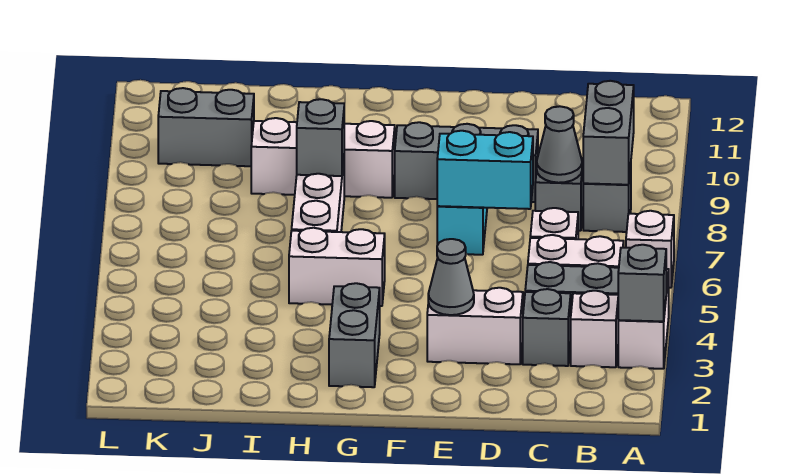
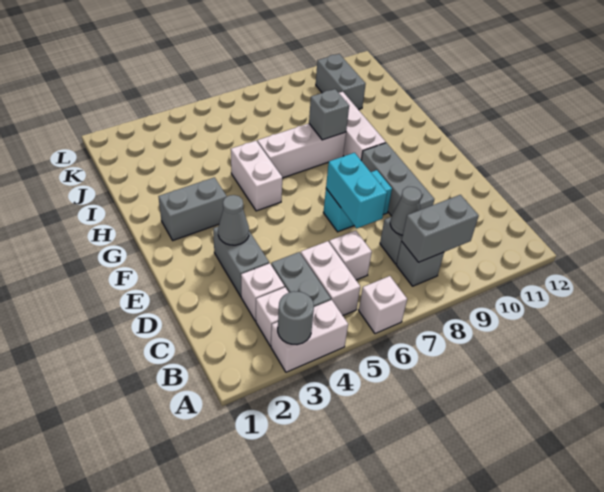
grey brick A3 level 2 -> grey round brick A3 level 2
grey brick C3 level 1 -> white brick C3 level 1
white brick D3:E3 level 1 -> grey brick D3:E3 level 1

